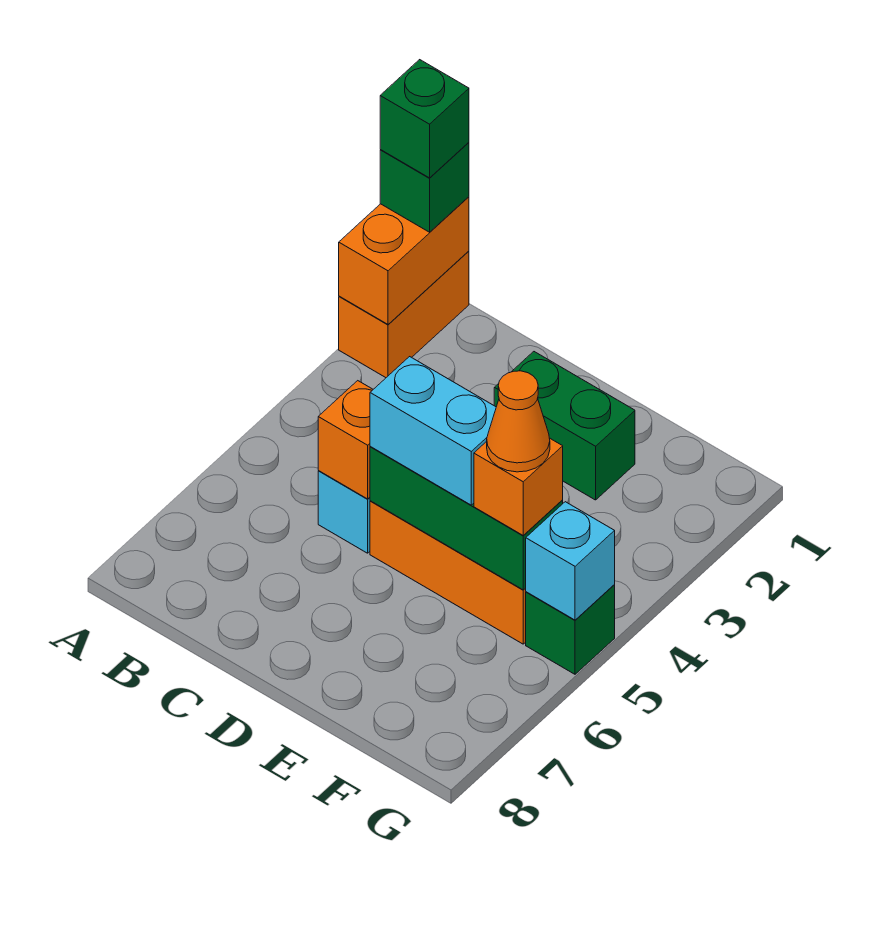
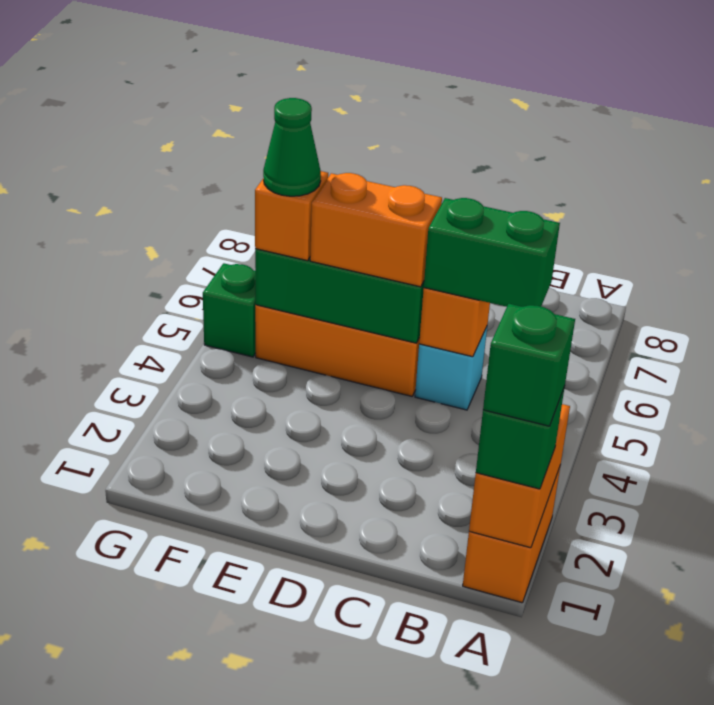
green brick D2:E2 level 1 -> green brick B5:C5 level 3
cyan brick D5:E5 level 3 -> orange brick D5:E5 level 3
orange cone F5 level 4 -> green cone F5 level 4
cyan brick G5 level 2 -> none

